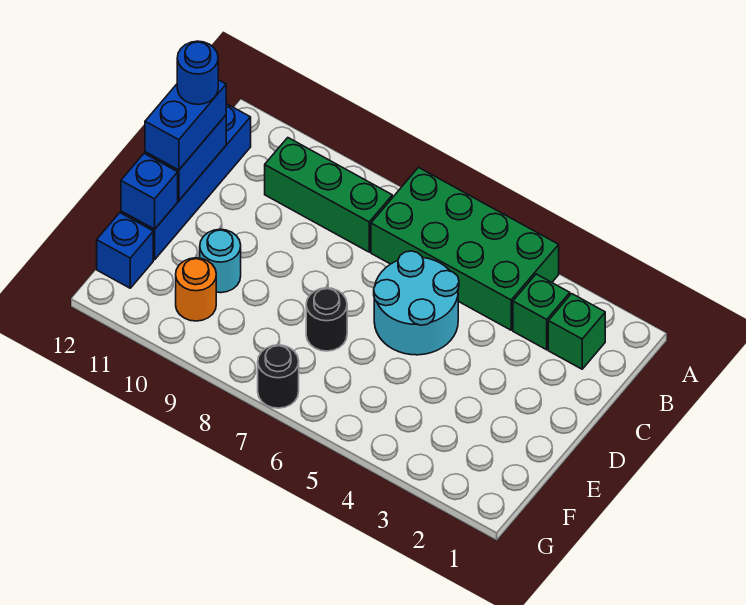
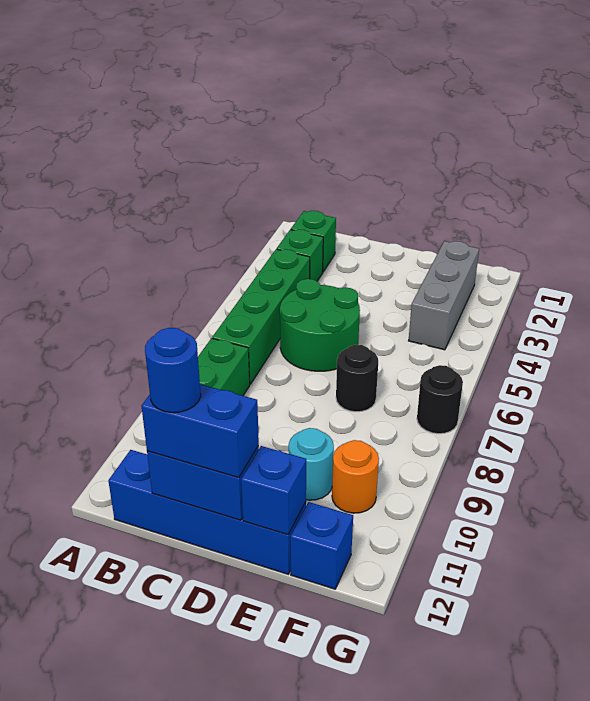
green brick A4:B7 level 1 -> green brick B4:B7 level 1
cyan round brick C5:D6 level 1 -> green round brick C5:D6 level 1
none -> grey brick F2:F4 level 1

